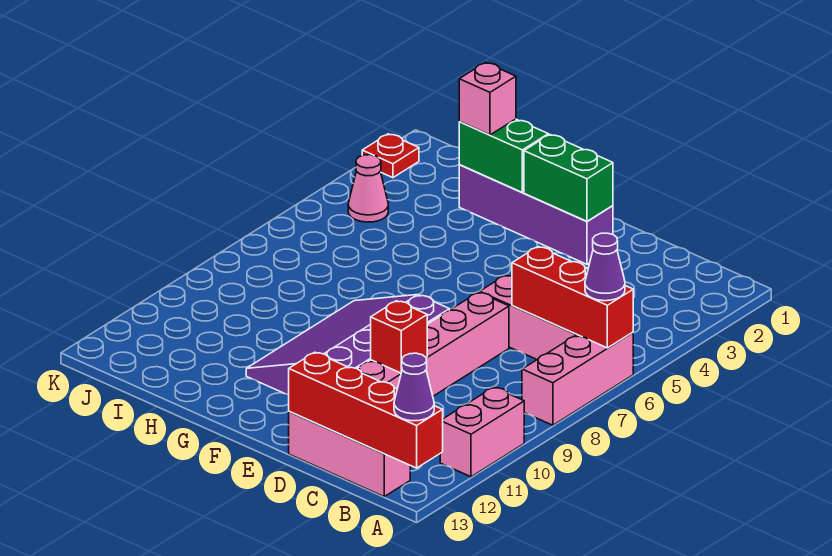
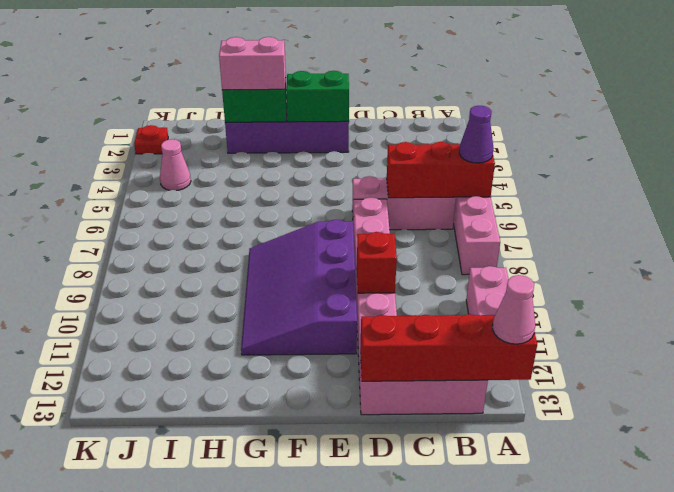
purple cone A13 level 3 -> pink cone A13 level 3
pink brick H2 level 3 -> pink brick G2:H2 level 3

